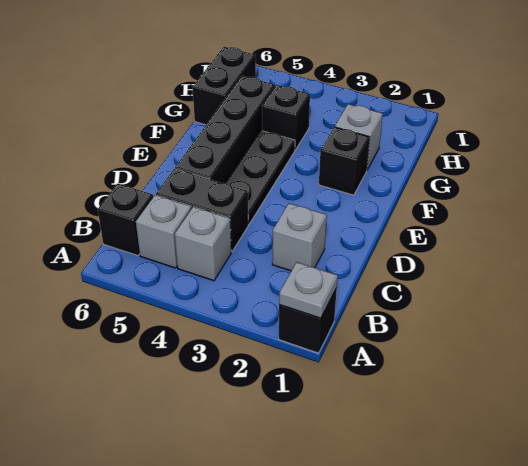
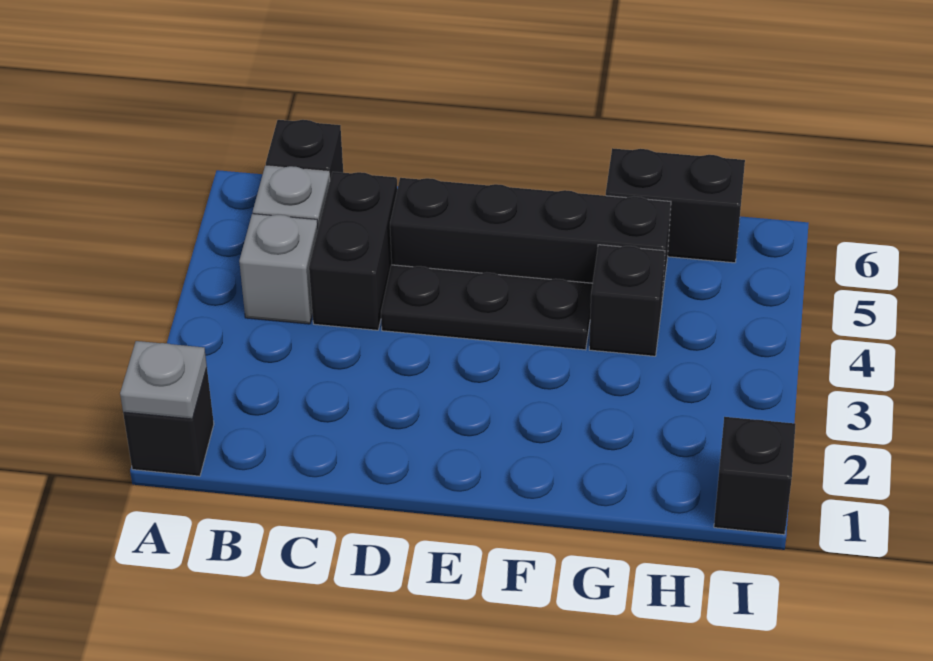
grey brick C2 level 1 -> none
black brick F2 level 1 -> black brick I1 level 1
grey brick G2 level 1 -> none

